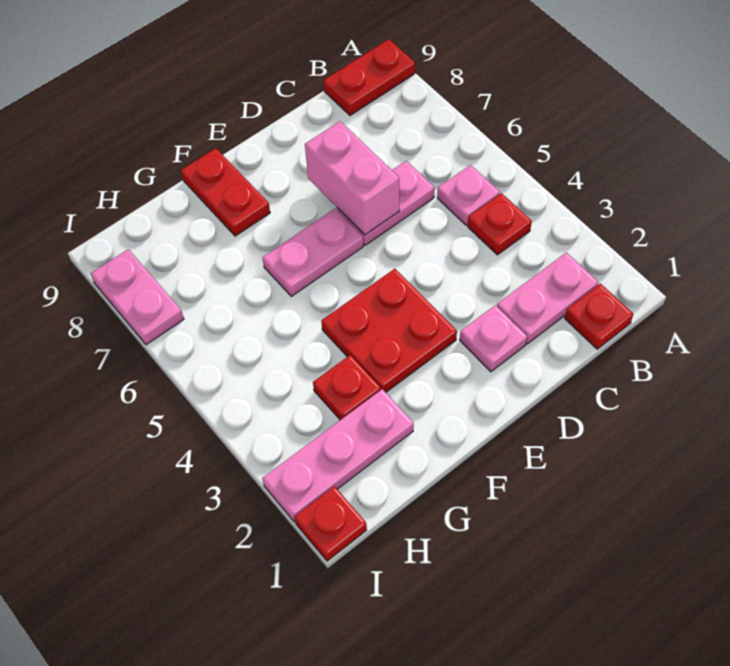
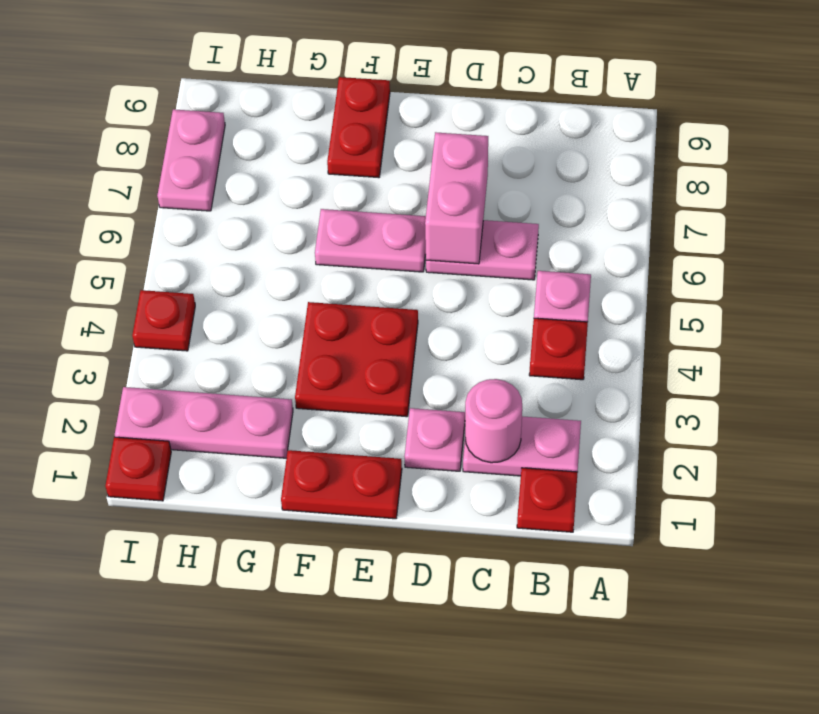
red plate A9:B9 level 1 -> red plate E1:F1 level 1
none -> pink round brick C2 level 2
red plate G3 level 1 -> red plate I4 level 1

